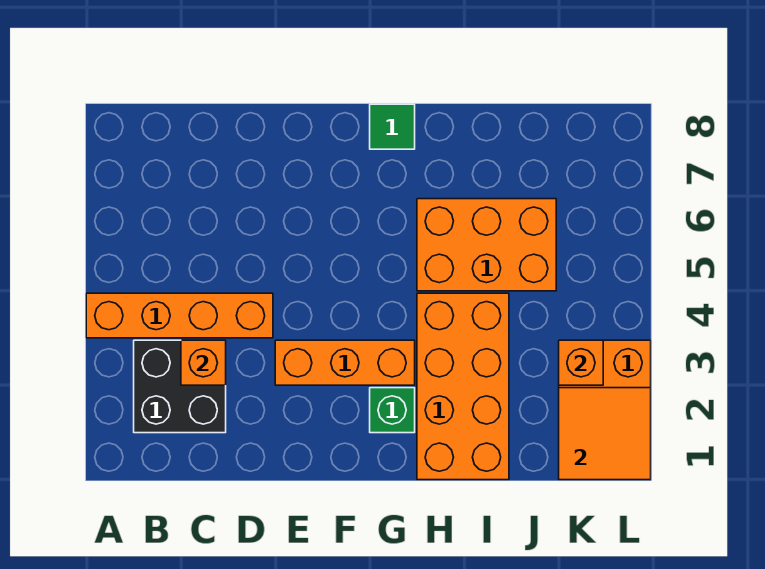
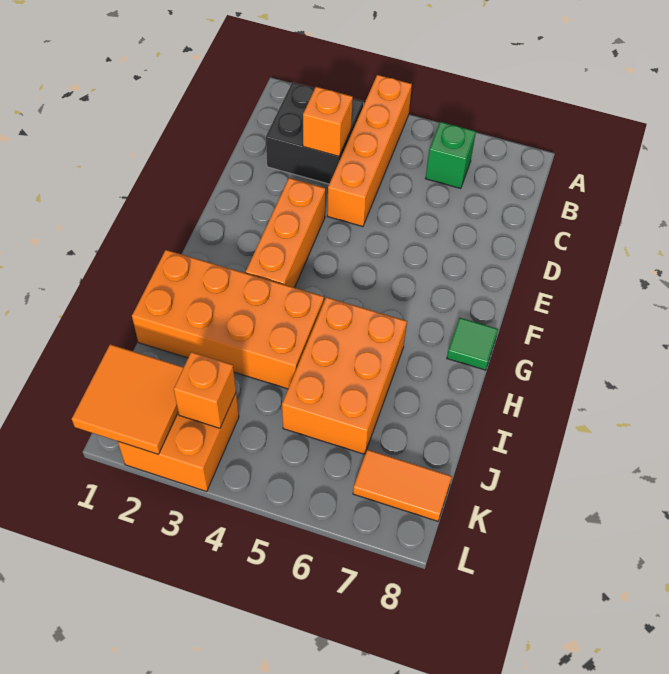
green brick G2 level 1 -> green brick B6 level 1
none -> orange tile K7:K8 level 1

